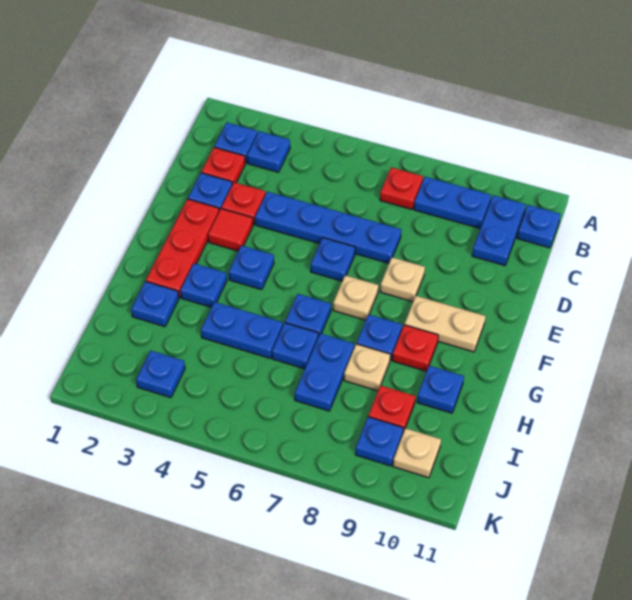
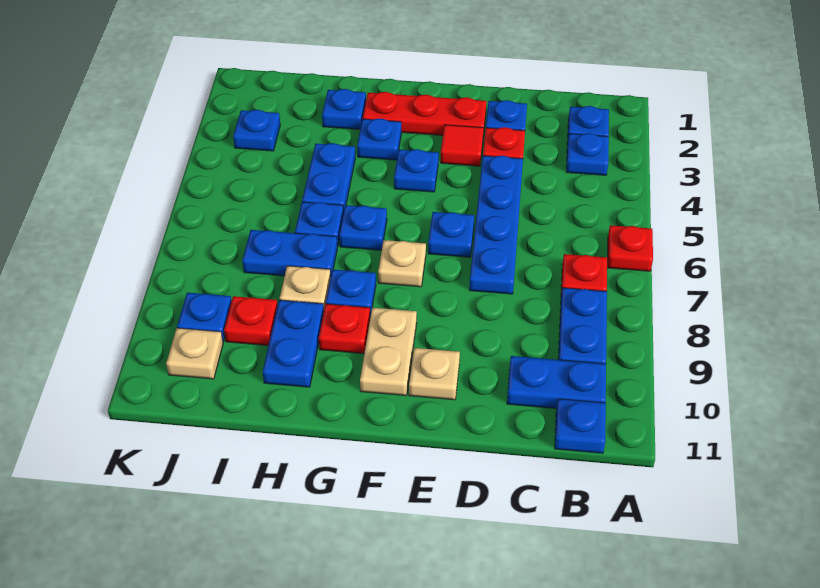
red plate C2 level 1 -> red plate A6 level 1
tan plate E8 level 1 -> tan plate E10 level 1
blue plate H10 level 1 -> blue plate H9:H10 level 1

